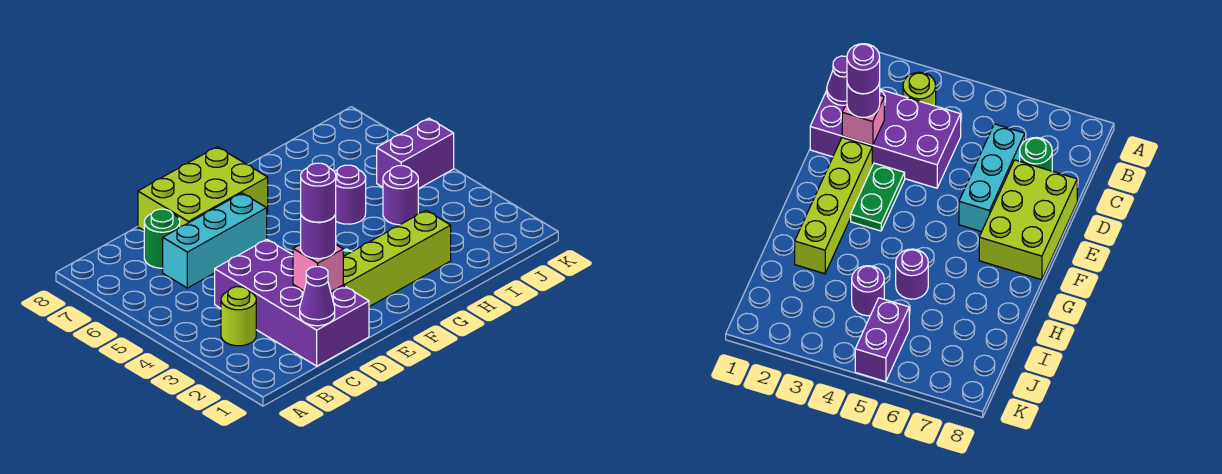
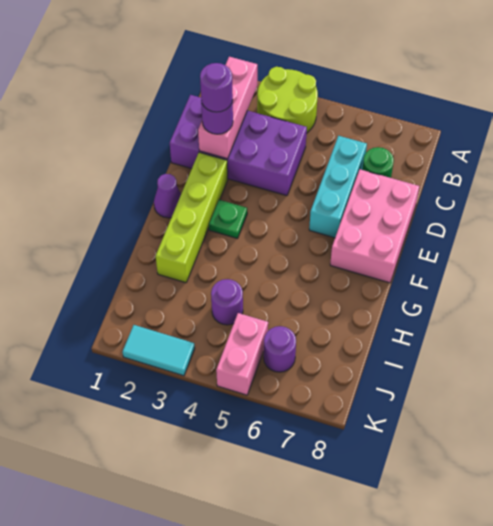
lime round brick B3 level 1 -> lime round brick A3:B4 level 1
purple cone C1 level 2 -> purple cone F1 level 1
pink brick D2 level 2 -> pink brick B2:D2 level 2
lime brick D7:F8 level 1 -> pink brick D7:F8 level 1
green plate E3:F3 level 1 -> green plate F3 level 1
purple round brick H5 level 1 -> purple round brick J6 level 1
purple brick J5:K5 level 1 -> pink brick J5:K5 level 1
none -> cyan tile K2:K3 level 1

